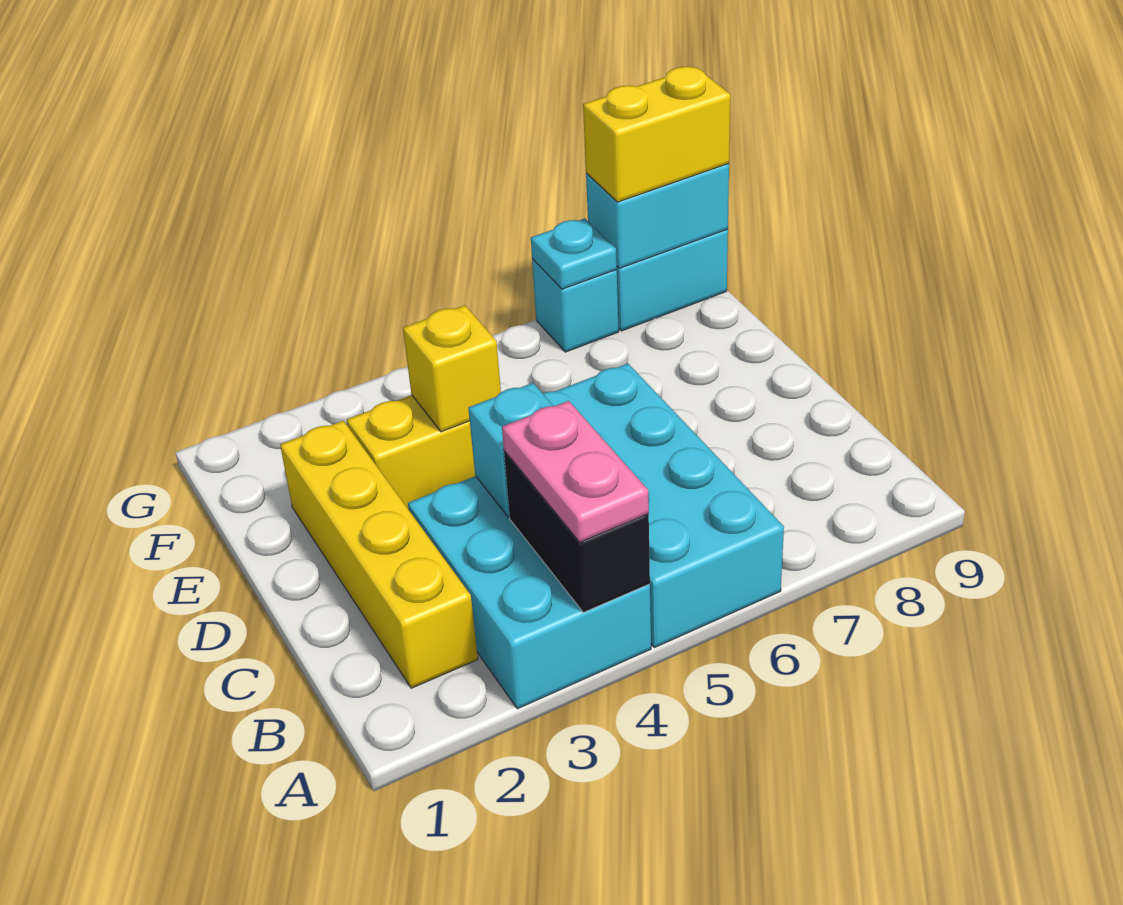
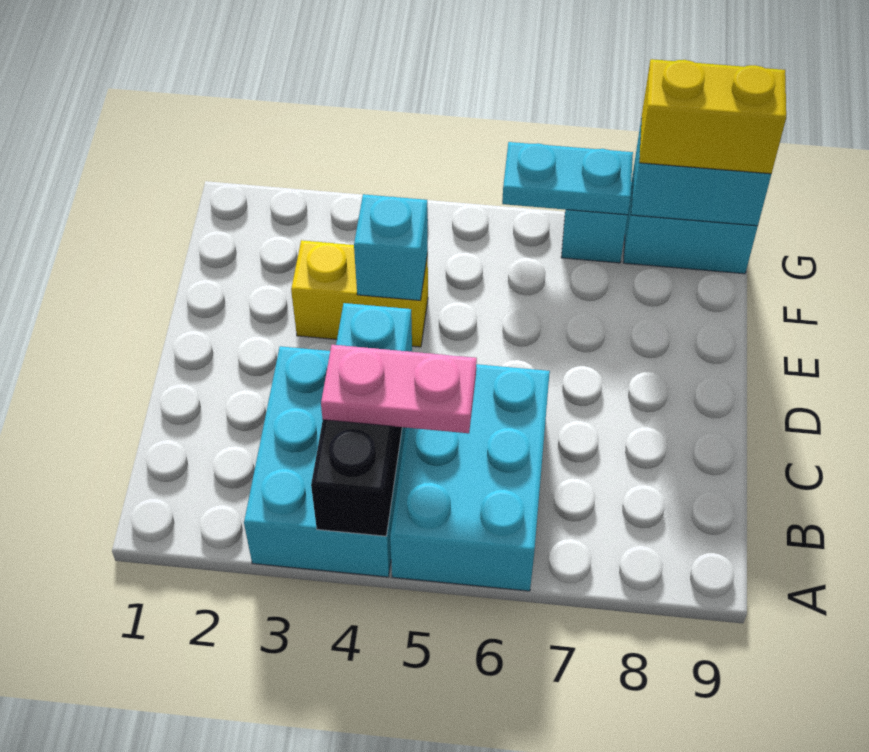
pink plate A4:B4 level 3 -> pink plate B4:B5 level 3
cyan brick A5:D6 level 1 -> cyan brick A5:C6 level 1
yellow brick B2:E2 level 1 -> none
yellow brick E4 level 2 -> cyan brick E4 level 2
cyan plate G7 level 2 -> cyan plate G6:G7 level 2

